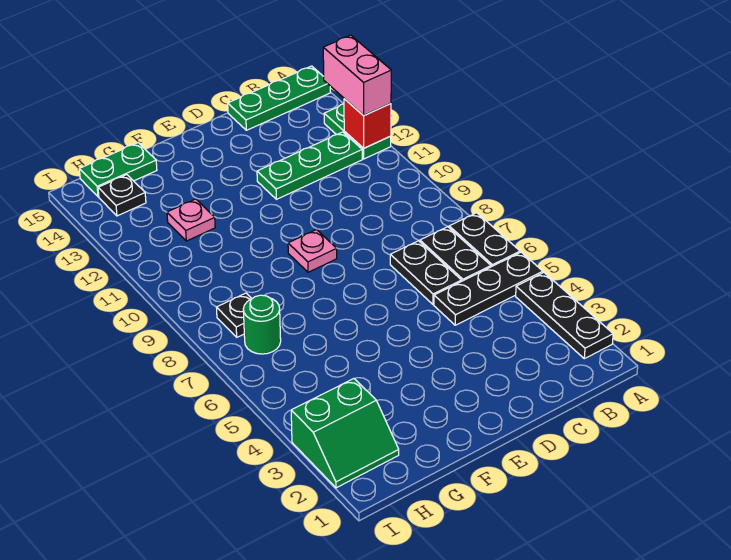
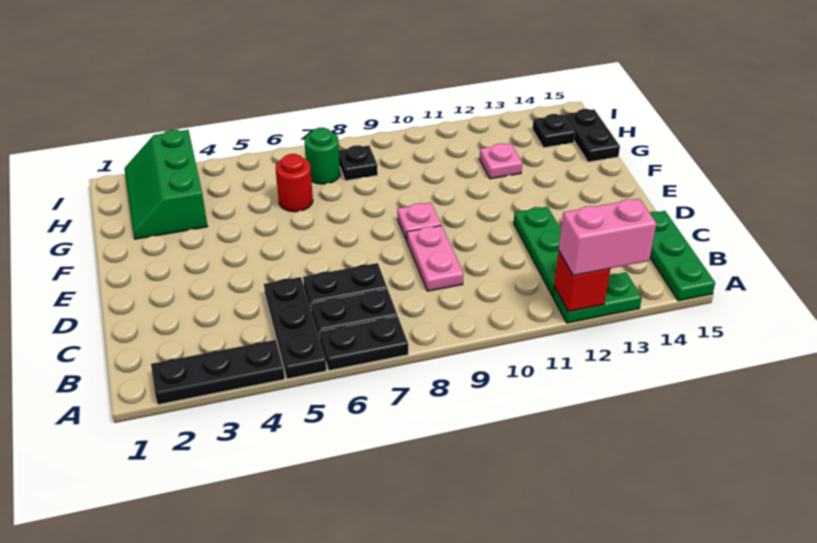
none -> pink plate C9:D9 level 1
none -> red round brick G6 level 1
green plate G15:H15 level 1 -> black plate G15:H15 level 1
green slope H2:I3 level 1 top 3 -> green slope G2:I3 level 1 top 3

